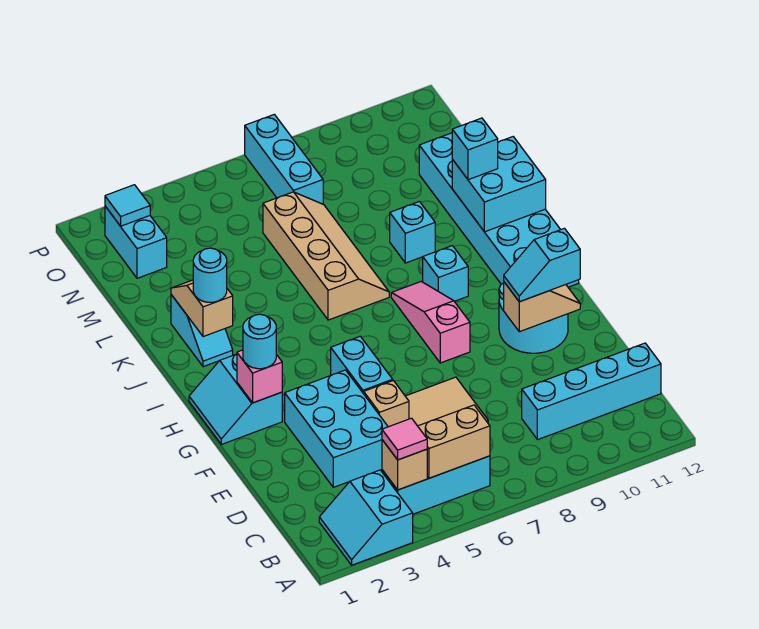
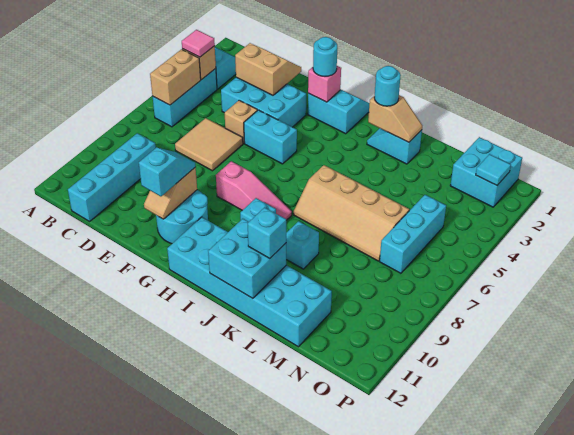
none -> tan slope D2:E3 level 2 top 3
cyan brick N2:O2 level 1 -> cyan brick N1:O2 level 1
cyan brick N7:P7 level 1 -> cyan brick N5:N7 level 1

